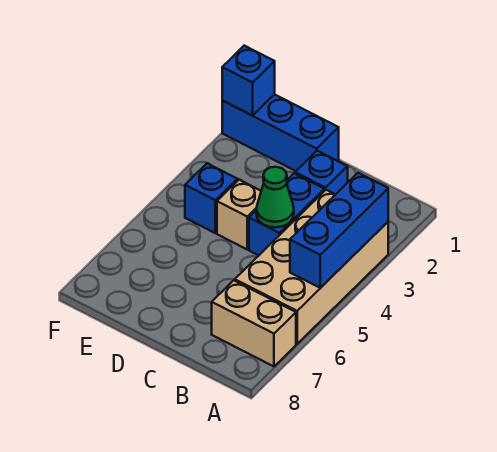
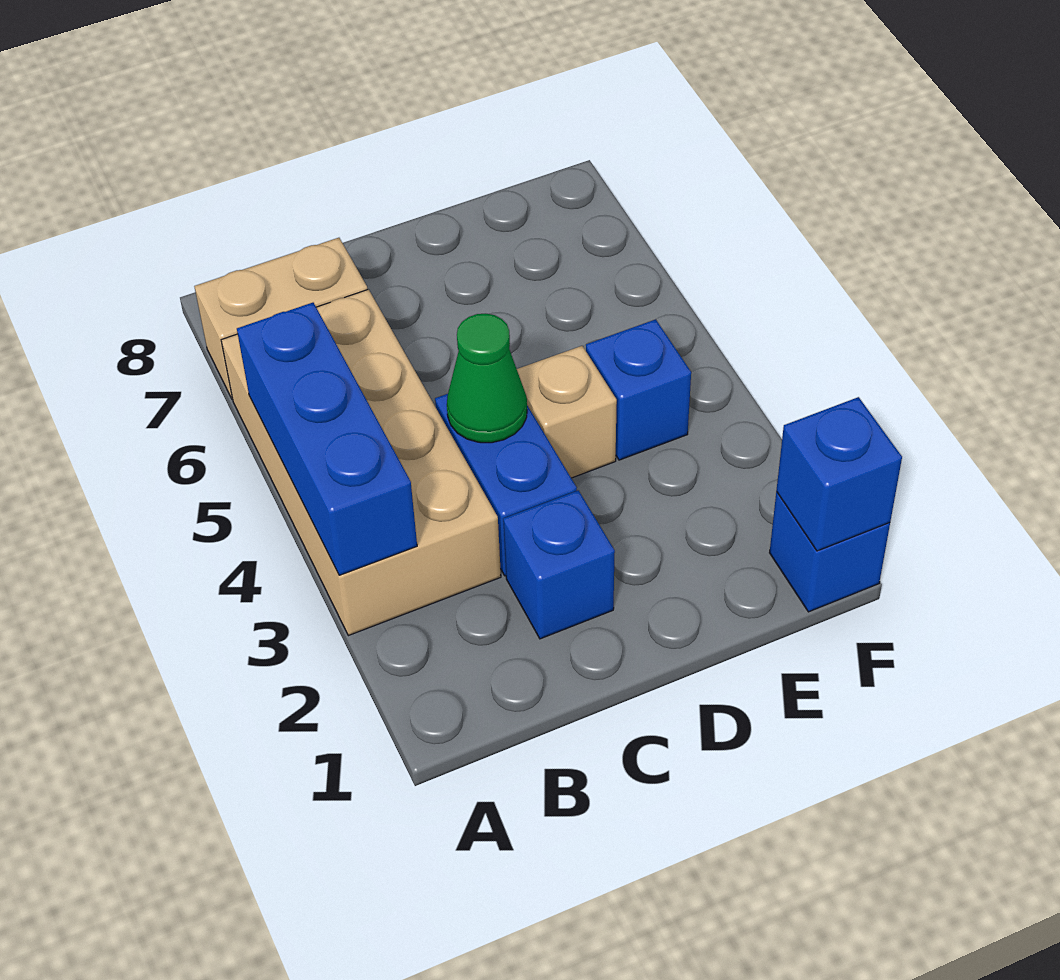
blue brick D1:F1 level 1 -> blue brick F1 level 1

